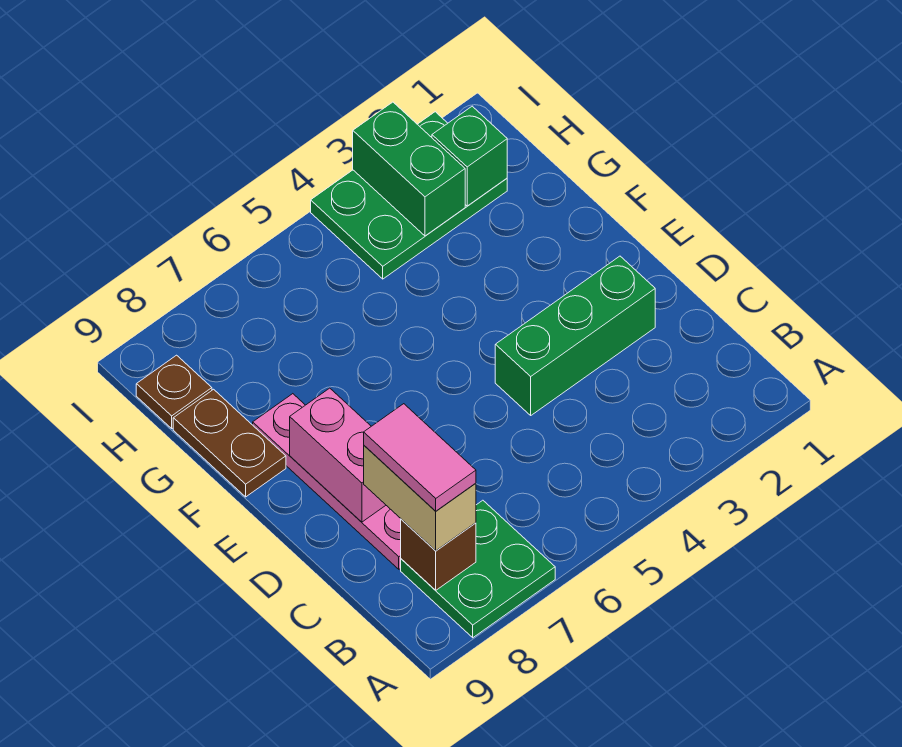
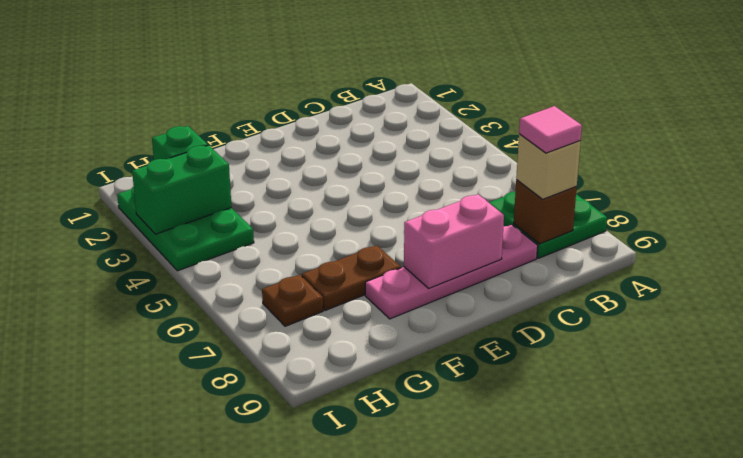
tan brick B8:C8 level 3 -> tan brick B8 level 3
pink tile B8:C8 level 4 -> pink tile B8 level 4
green brick D2:D4 level 1 -> none
brown plate F9:G9 level 1 -> brown plate F7:G7 level 1
brown plate H9 level 1 -> brown plate H7 level 1

